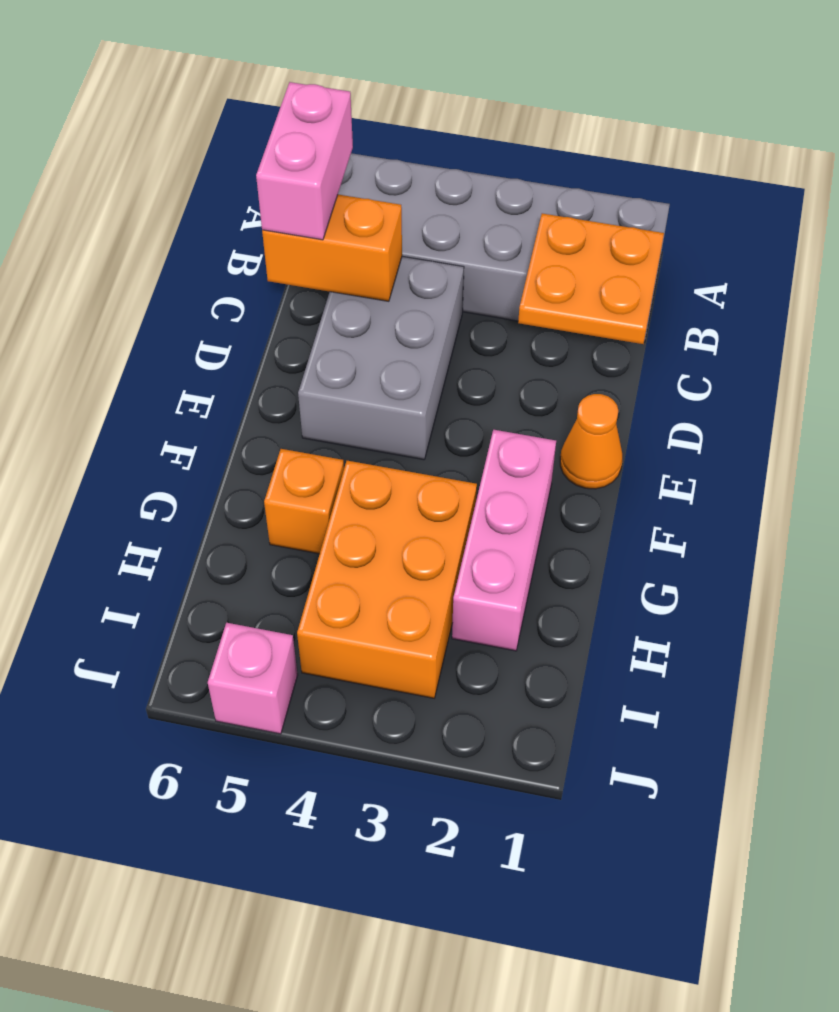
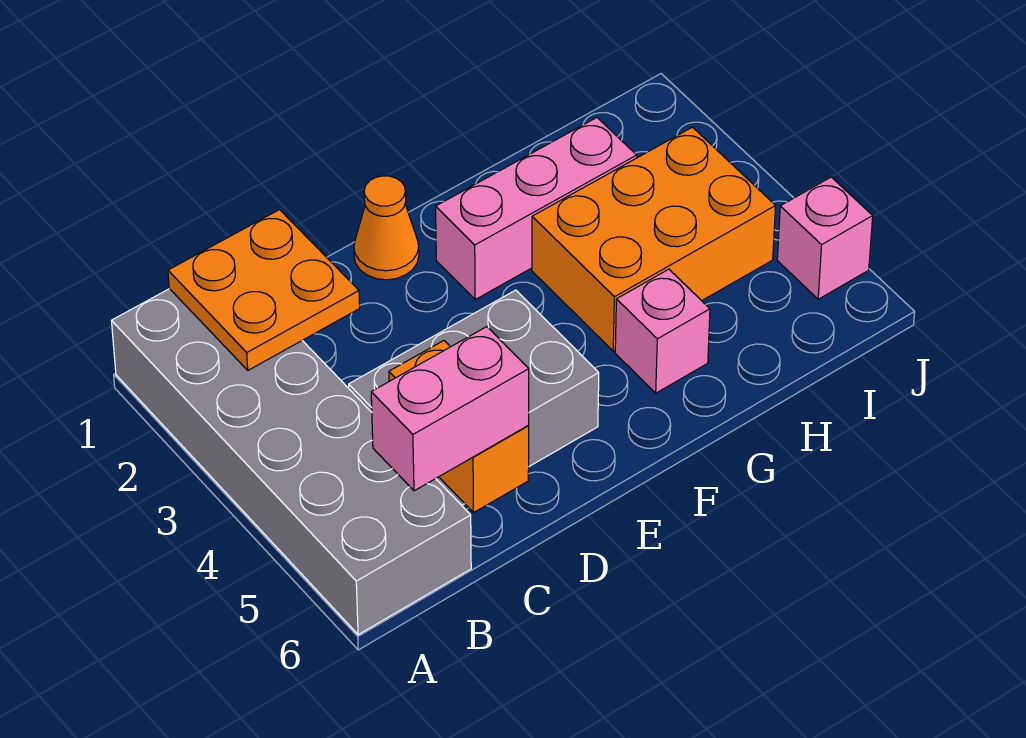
orange brick G5 level 1 -> pink brick G5 level 1

